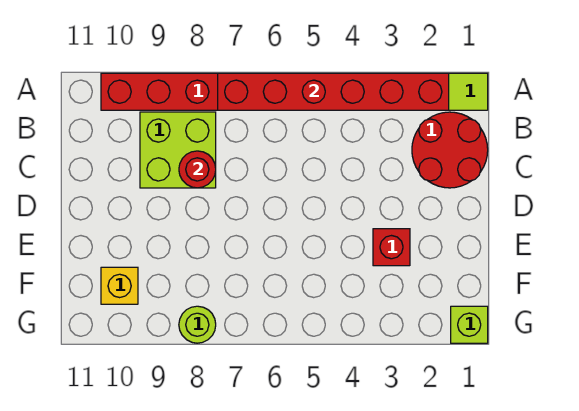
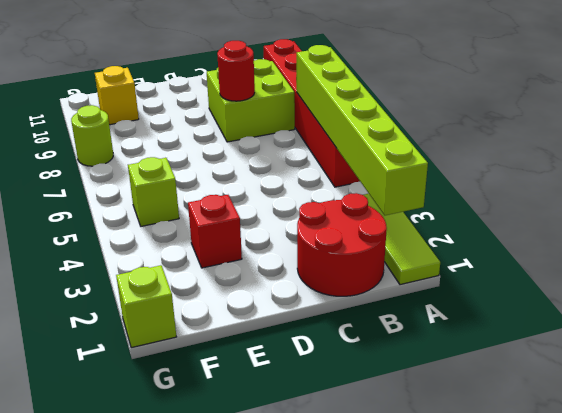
red brick A2:A7 level 2 -> lime brick A2:A7 level 2
none -> lime brick F5 level 1

